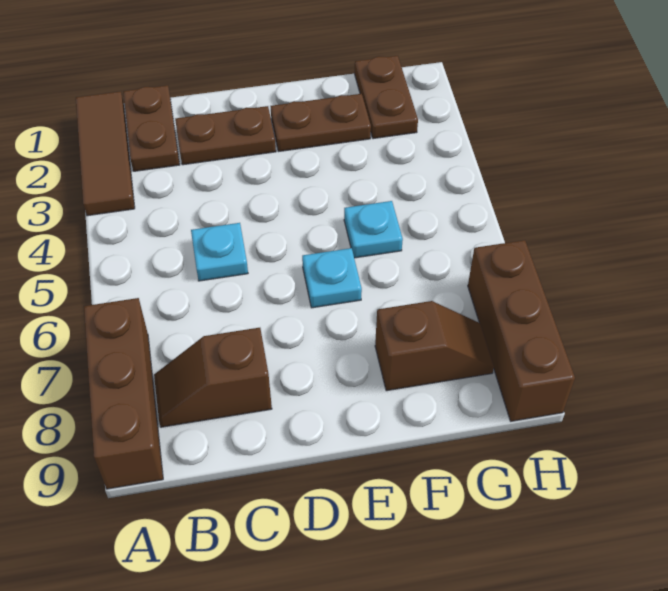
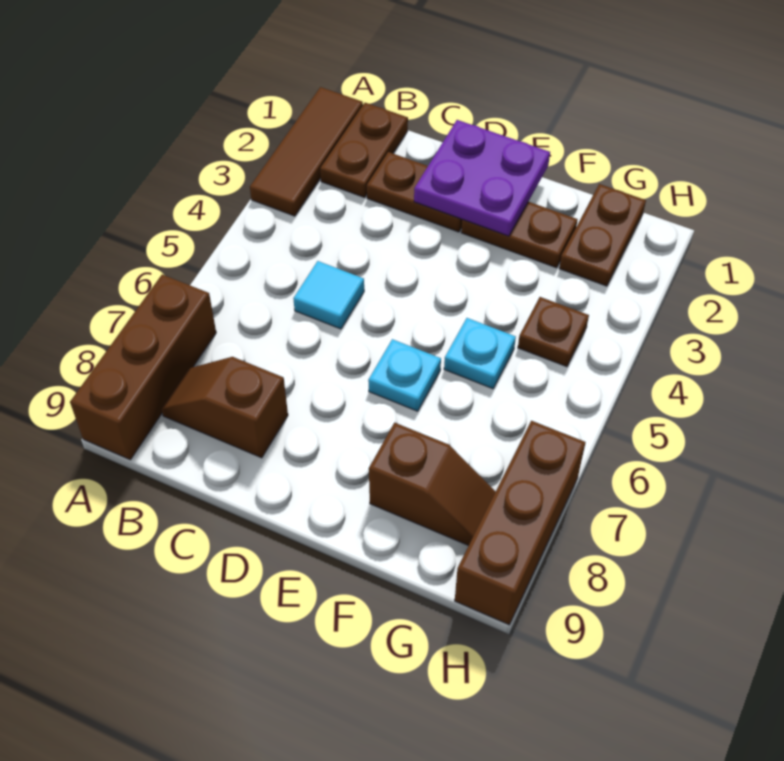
cyan plate C5 level 1 -> cyan tile C5 level 1
none -> purple plate D1:E2 level 2
none -> brown plate G4 level 1

